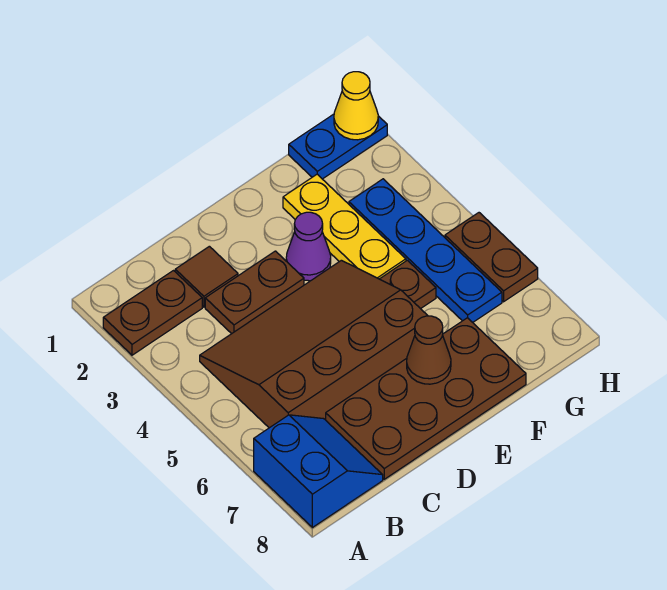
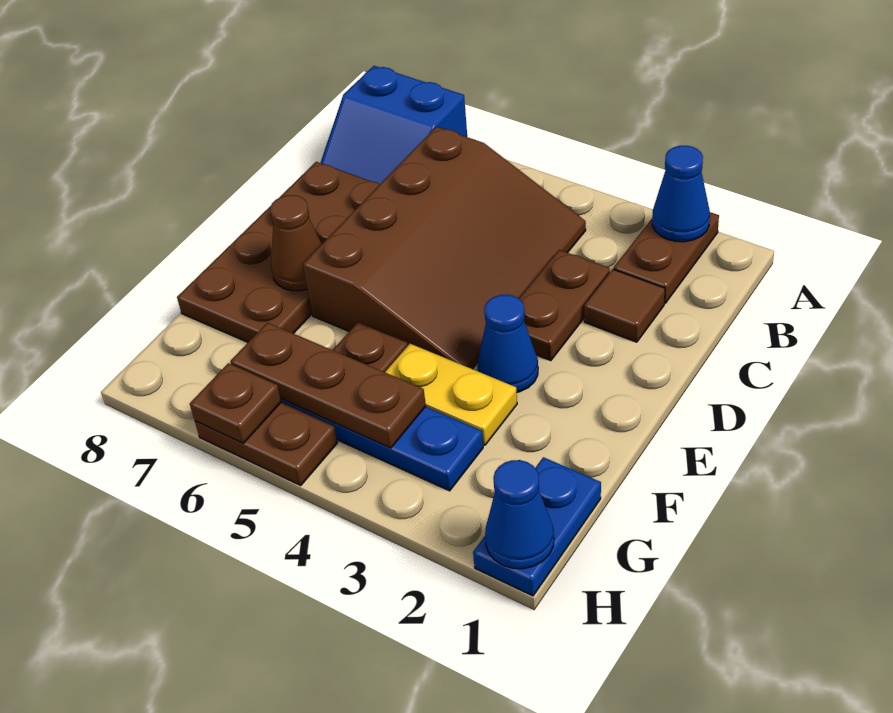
none -> blue cone A2 level 2
purple cone E3 level 1 -> blue cone E3 level 1
yellow plate F2:F4 level 1 -> yellow plate F3:F4 level 1
none -> brown plate G4:G6 level 2
yellow cone H1 level 2 -> blue cone H1 level 2
none -> brown plate H6 level 2

